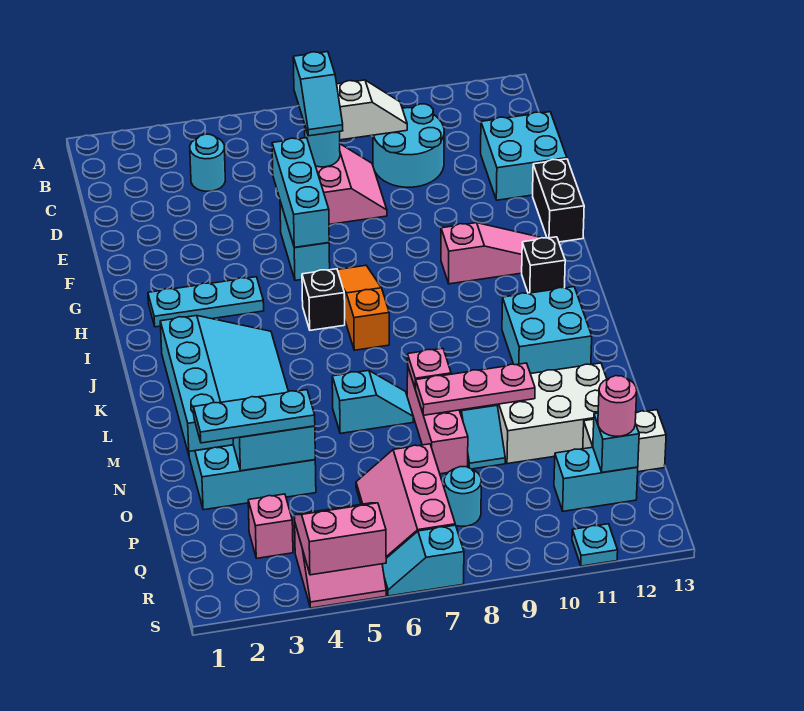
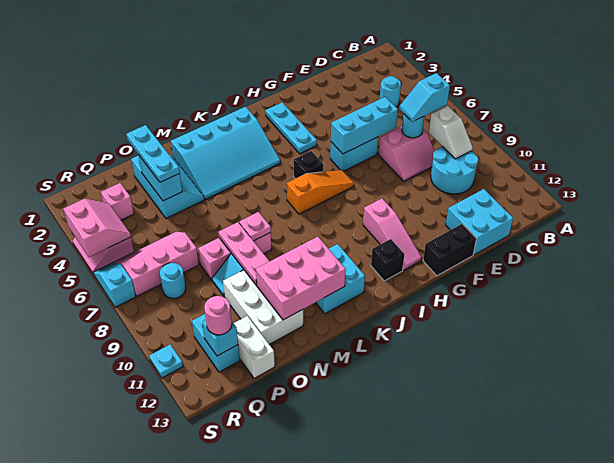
none -> pink brick L11:N12 level 2
cyan slope M6:M7 level 1 top 6 -> none

